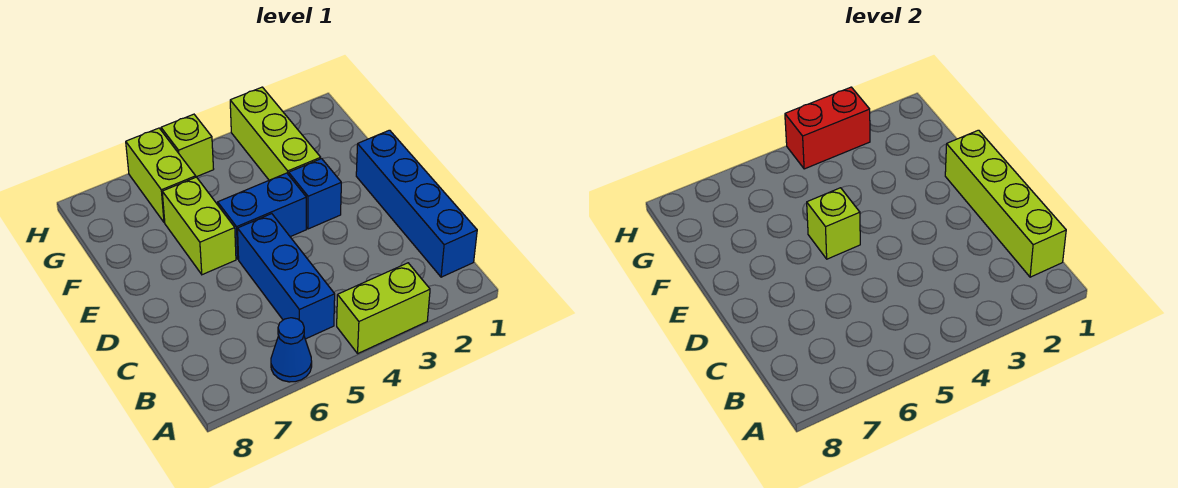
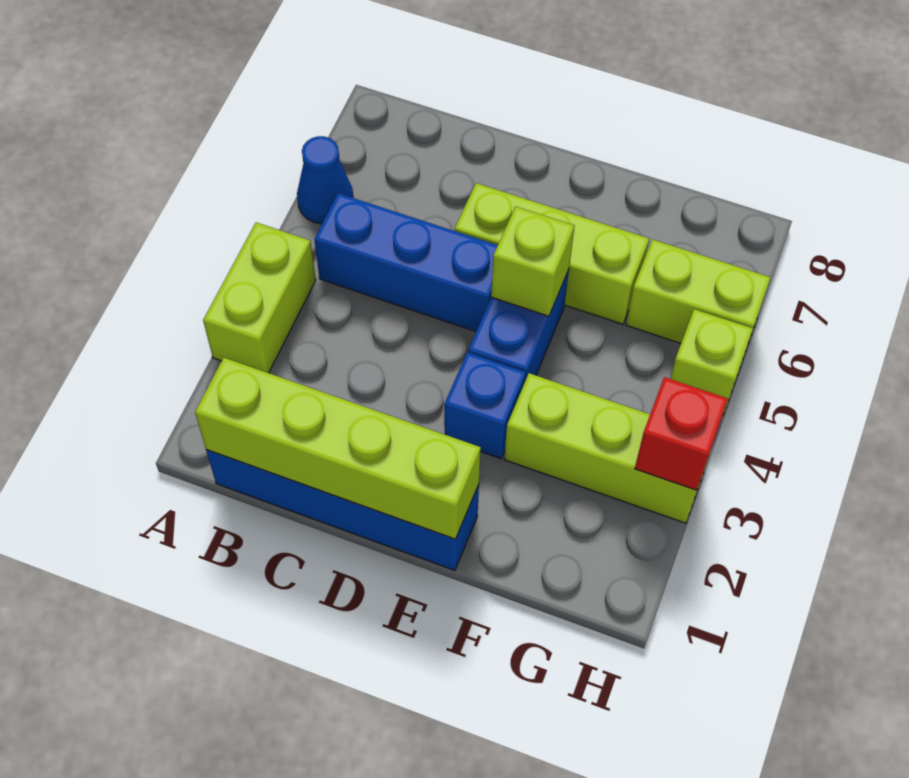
lime brick E6:F6 level 1 -> lime brick D6:F6 level 1
red brick H3:H4 level 2 -> red brick H3 level 2

